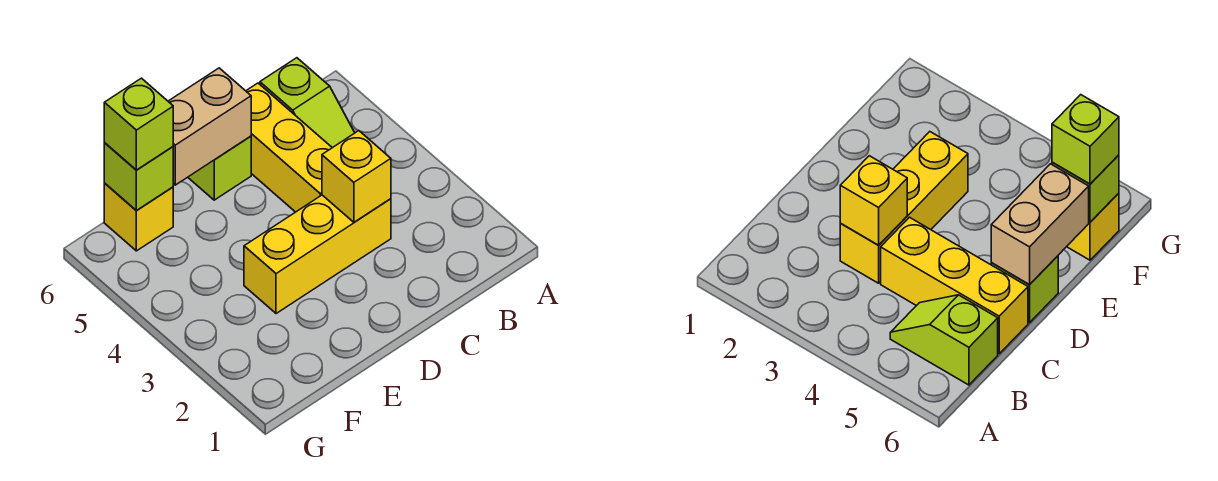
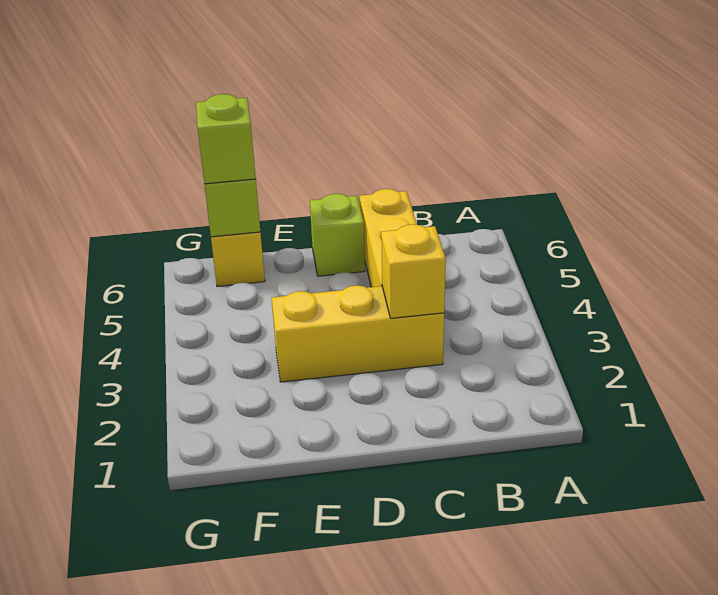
lime slope B5:B6 level 1 top 6 -> none
tan brick D6:E6 level 2 -> none

